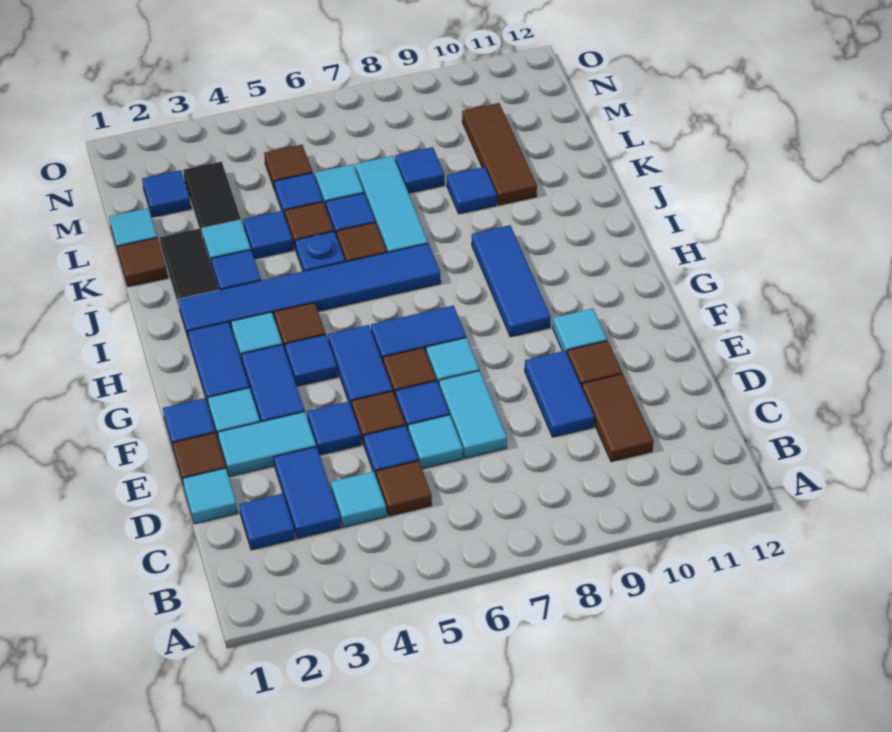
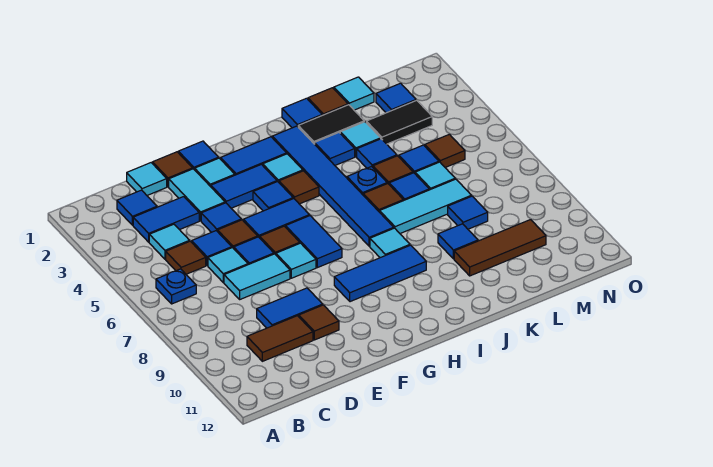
none -> blue plate B6 level 1
cyan tile F10 level 1 -> cyan tile I8 level 1
none -> blue tile J1 level 1

